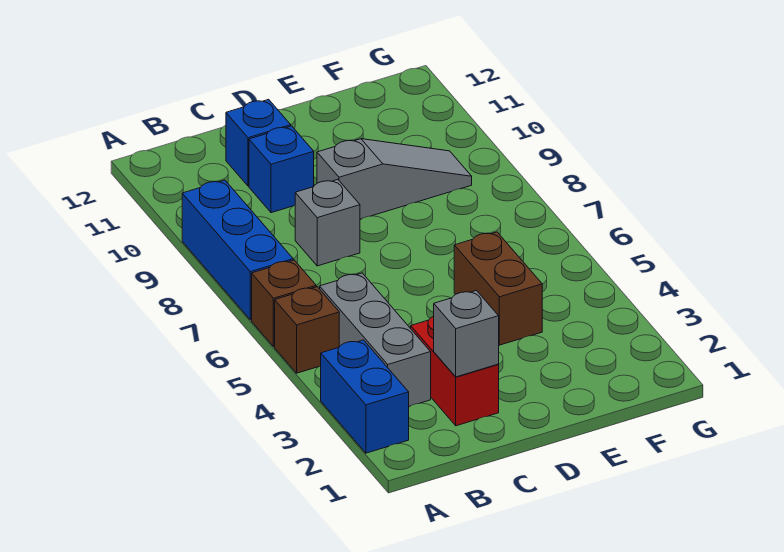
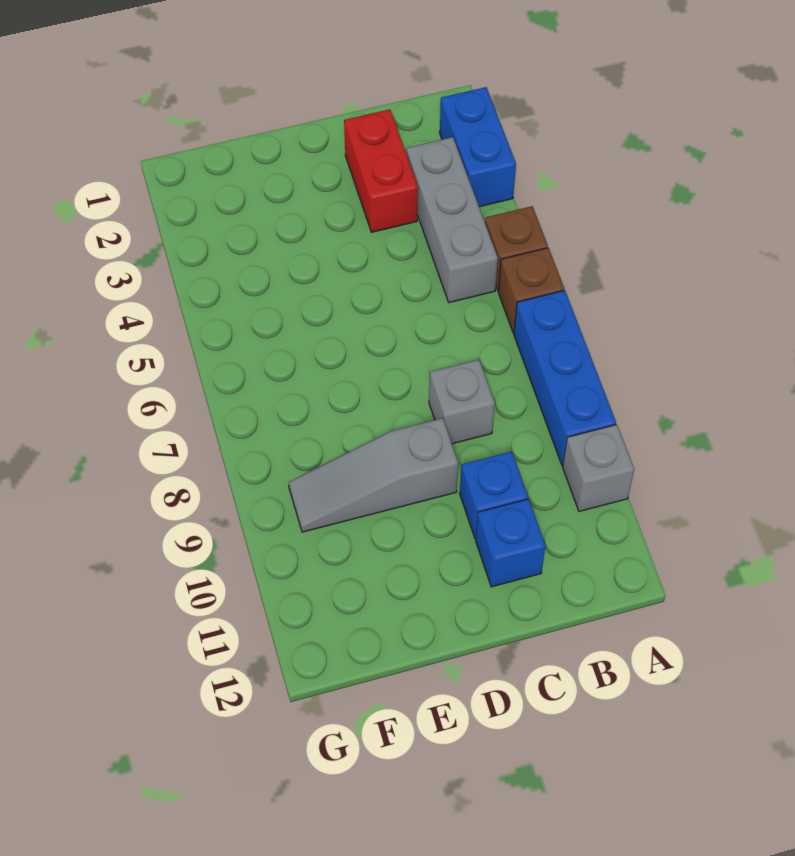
grey brick C2 level 2 -> grey brick A10 level 1
brown brick E4:E5 level 1 -> none

